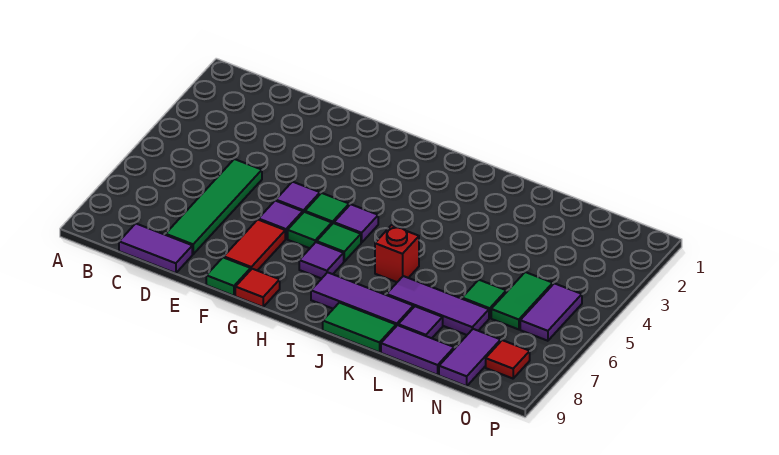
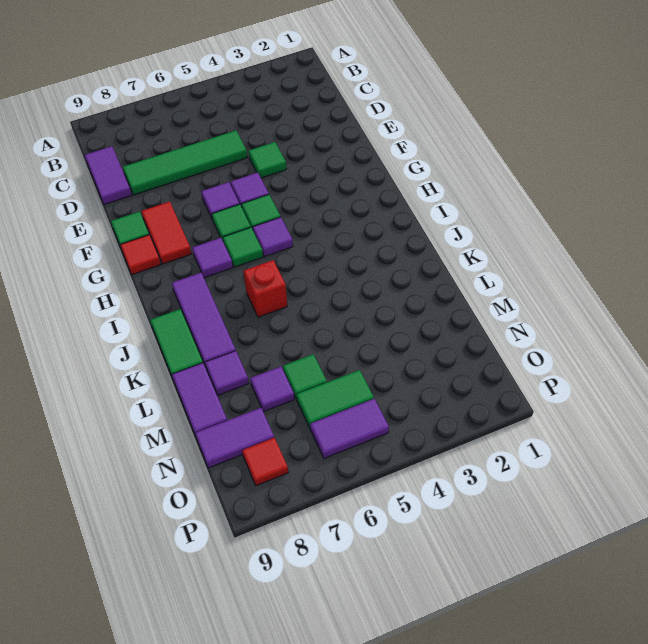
none -> green tile E4 level 1
red tile F7:F8 level 1 -> red tile F8:G8 level 1
purple tile K7:M7 level 1 -> purple tile M7 level 1

